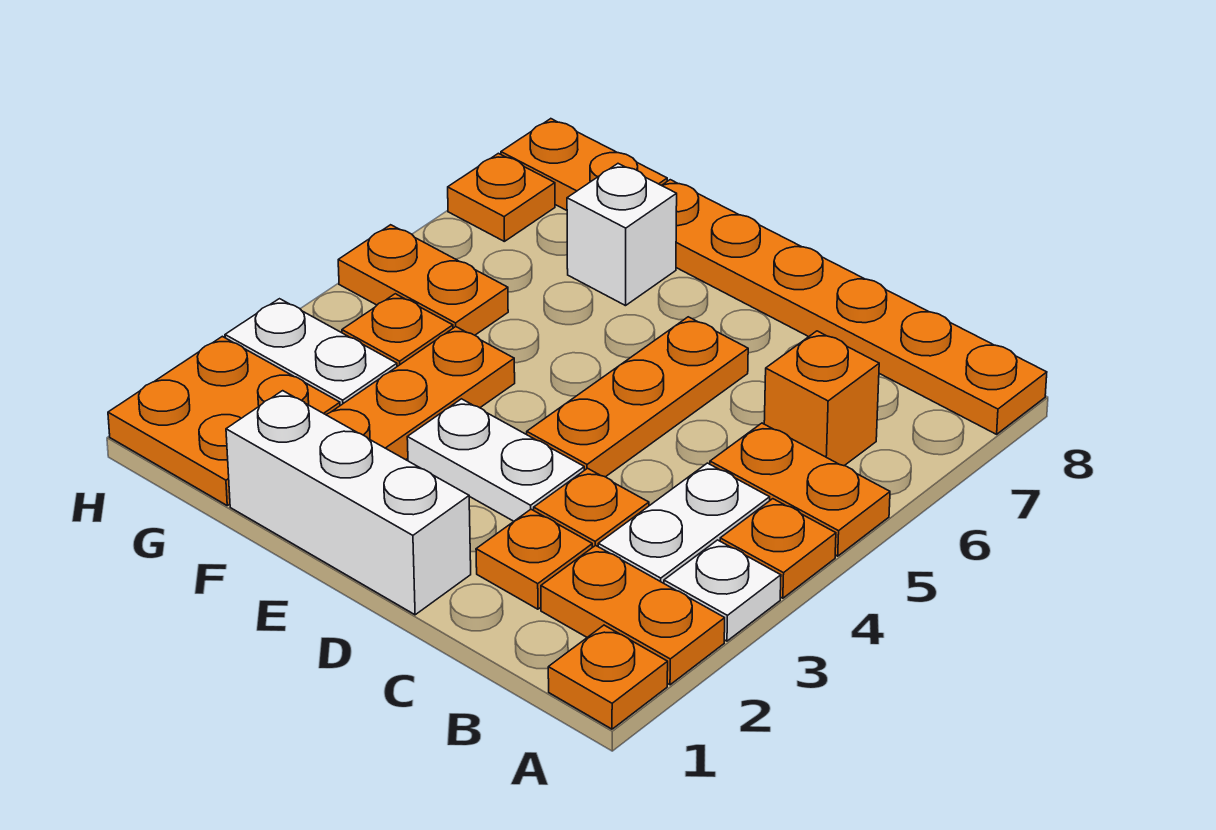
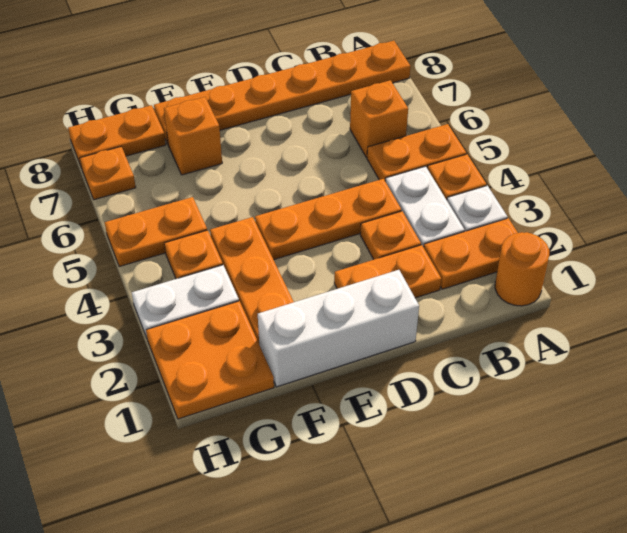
orange plate A1 level 1 -> orange round brick A1 level 1
orange plate C2 level 1 -> orange plate C2:D2 level 1
white plate D3:E3 level 1 -> none
orange plate D4:D6 level 1 -> orange plate C4:E4 level 1
white brick F7 level 1 -> orange brick F7 level 1

